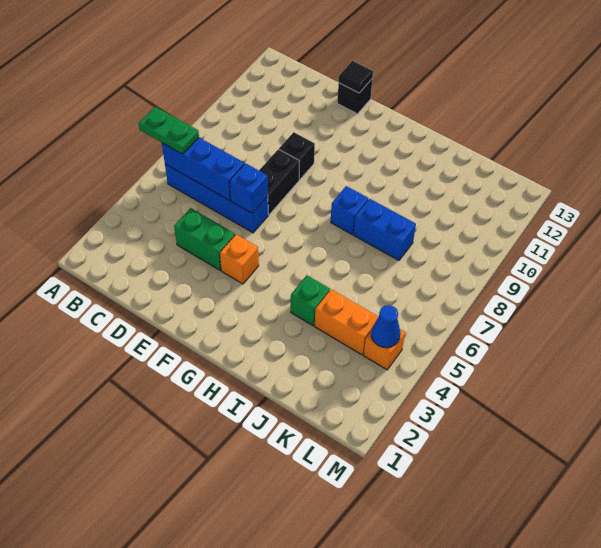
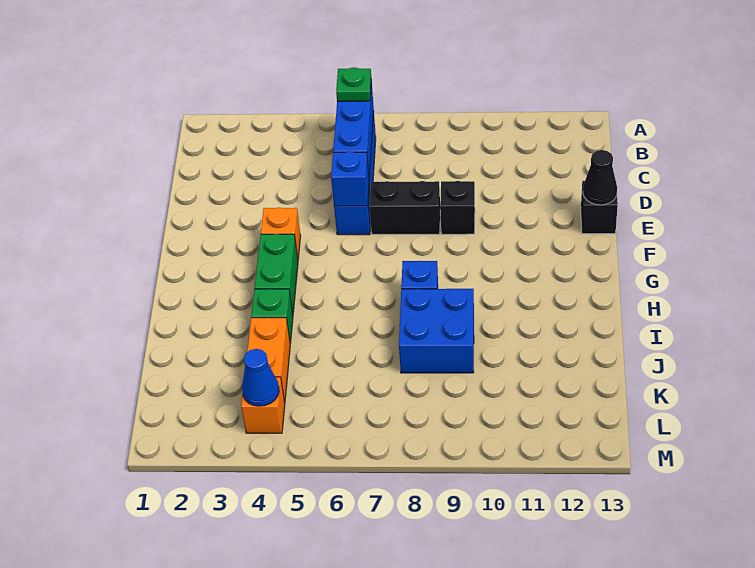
green plate A6:B6 level 3 -> green plate B6 level 3
green brick D4:E4 level 1 -> green brick G4:H4 level 1
black tile E13 level 2 -> black cone E13 level 2
blue brick I8:J8 level 1 -> blue brick I8:J9 level 1

